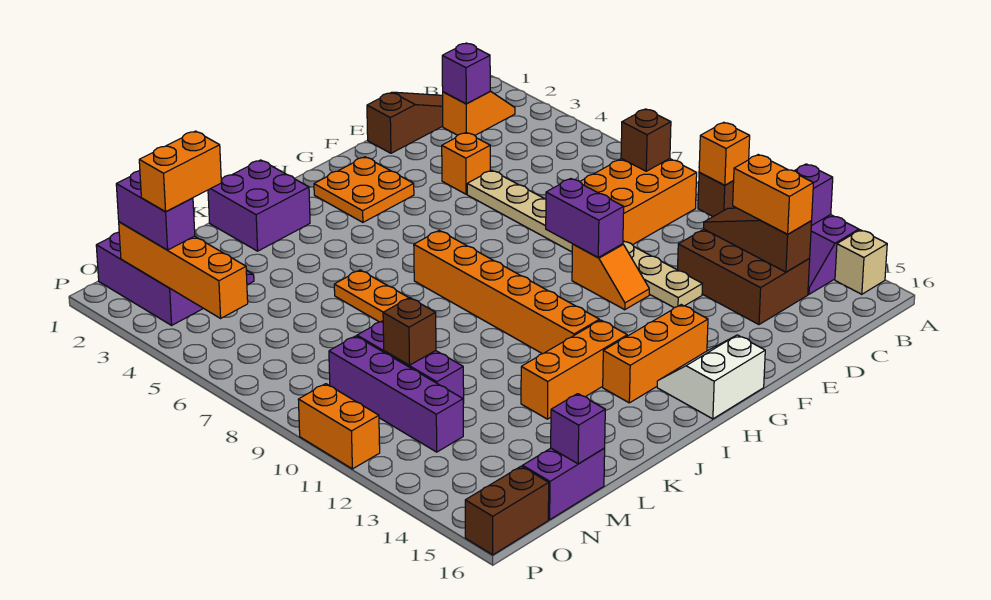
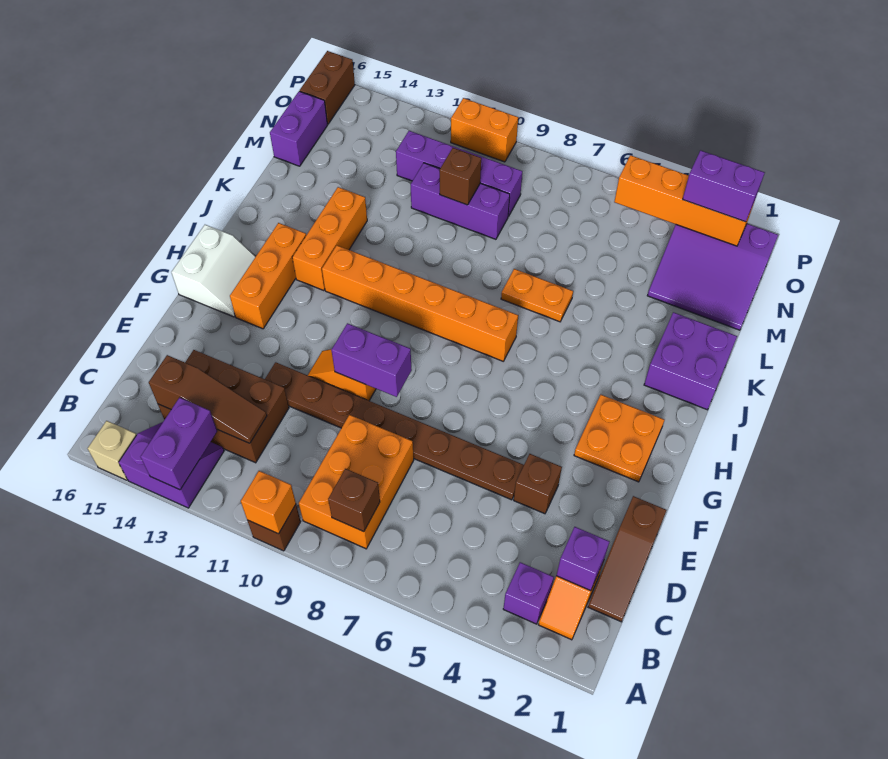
orange brick C13:C14 level 3 -> none
orange brick E4 level 1 -> brown brick E4 level 1
tan plate E5:E12 level 1 -> brown plate E5:E12 level 1
purple brick M16 level 2 -> purple brick B3 level 1
orange brick N3:O3 level 4 -> none

